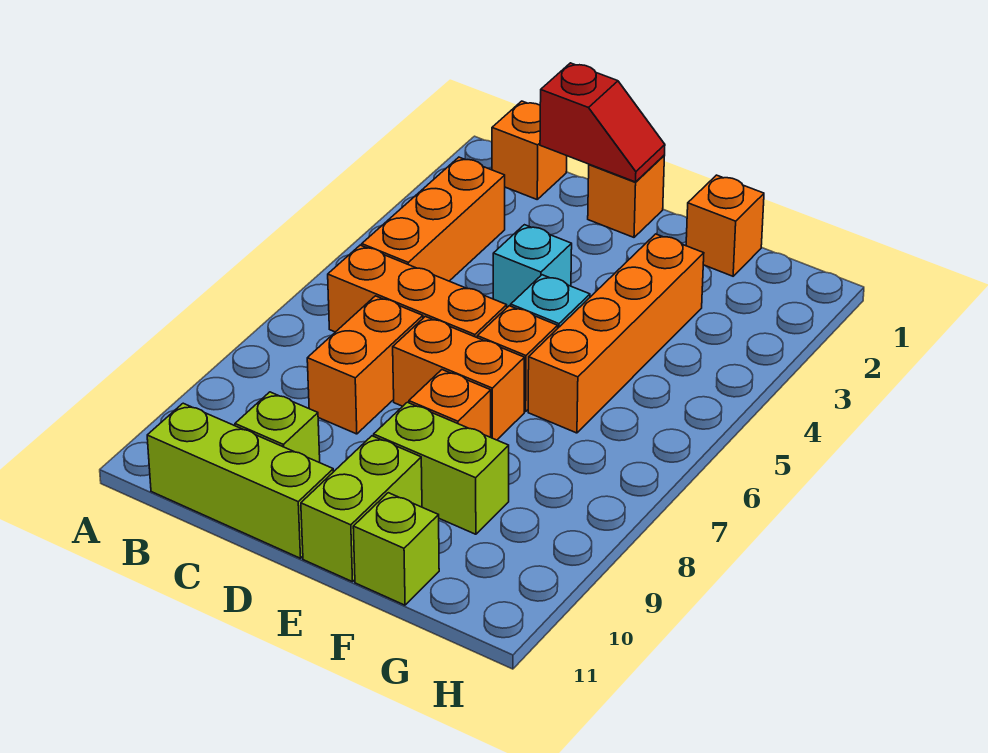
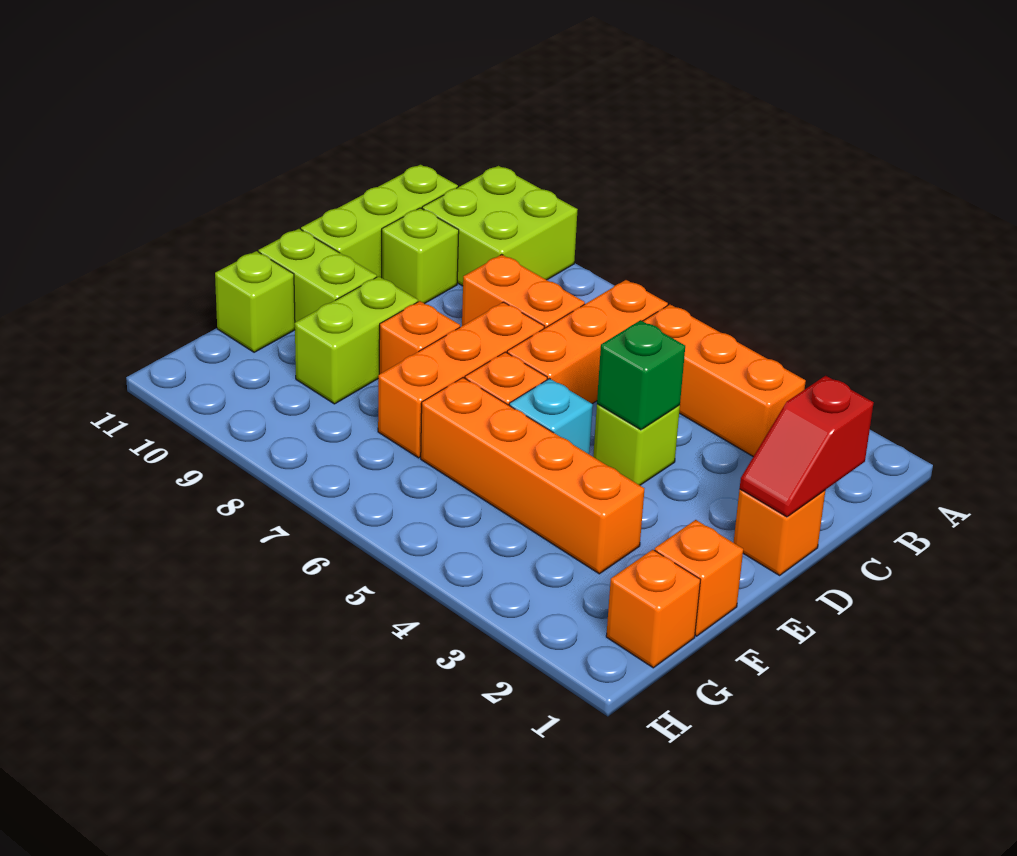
none -> lime brick A9:B10 level 1
orange brick B1 level 1 -> orange brick G1 level 1
cyan brick D4 level 1 -> lime brick D4 level 1
none -> green brick D4 level 2
orange brick D7:E7 level 1 -> orange brick D7:F7 level 1

